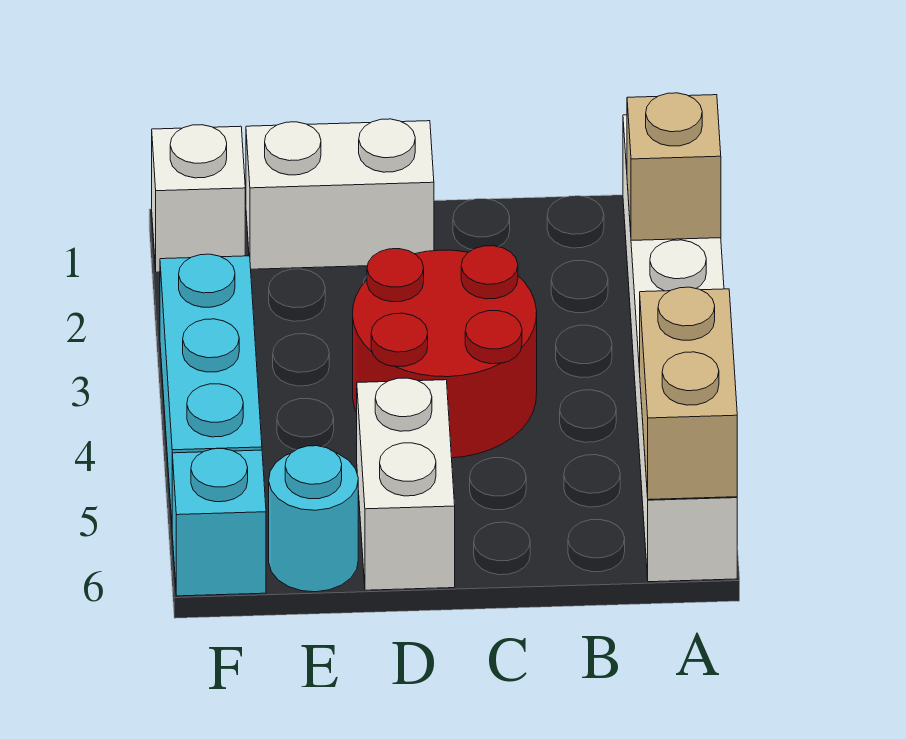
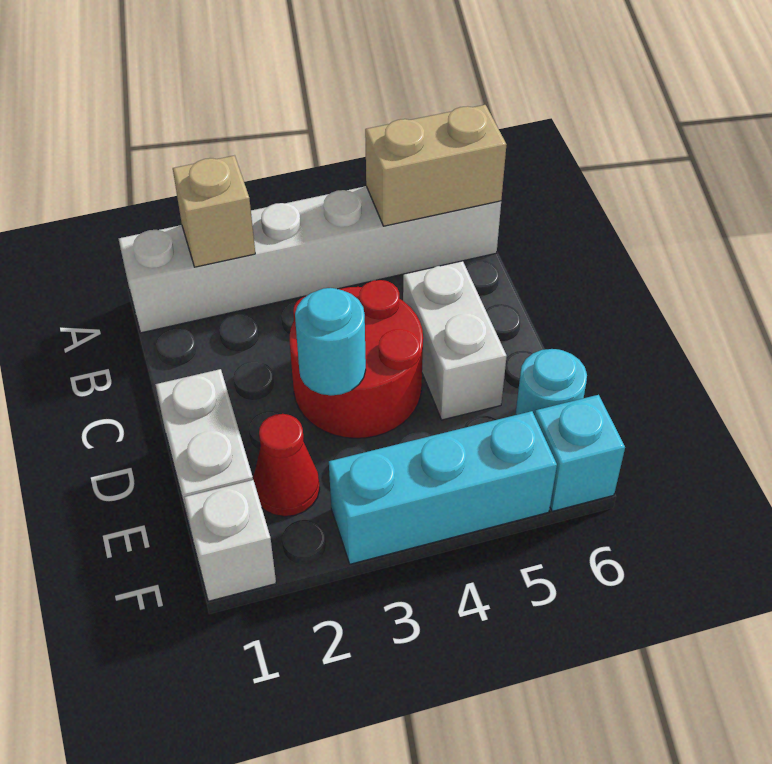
none -> cyan round brick D3 level 2
white brick D5:D6 level 1 -> white brick C5:D5 level 1
none -> red cone E2 level 1

